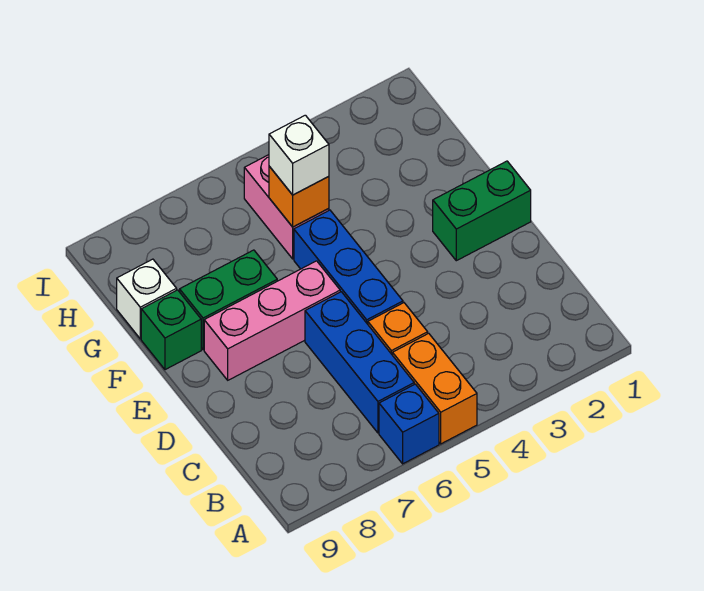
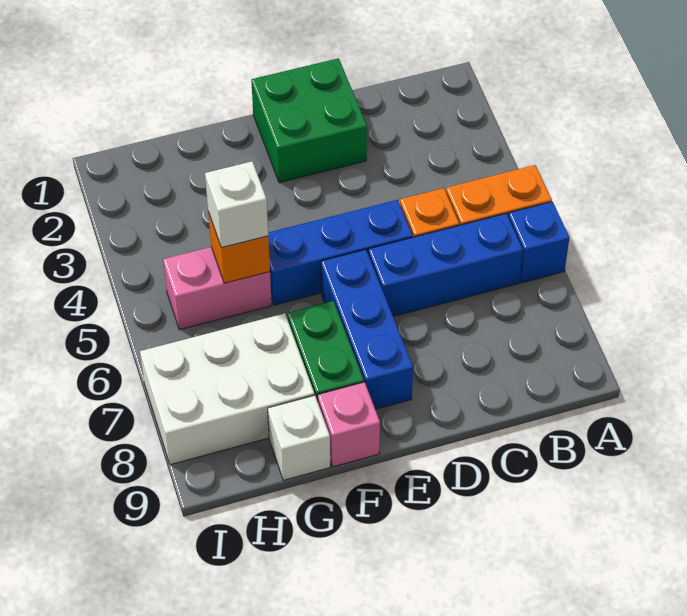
green brick E1:E2 level 1 -> green brick D1:E2 level 1
pink brick E6:E8 level 1 -> blue brick E6:E8 level 1
green brick F9 level 1 -> pink brick F9 level 1
none -> white brick G7:I8 level 1

